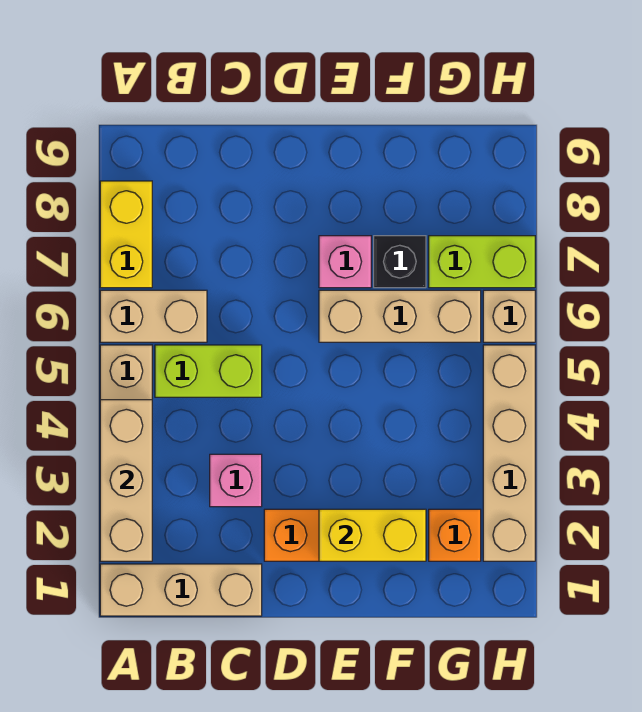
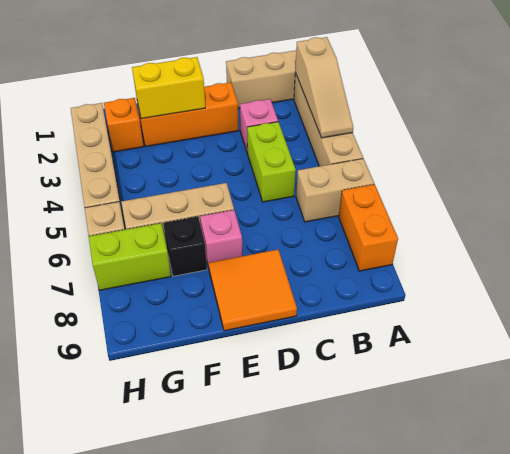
tan brick A2:A4 level 2 -> tan slope A2:A4 level 2 top 2
yellow brick A7:A8 level 1 -> orange brick A7:A8 level 1
lime brick B5:C5 level 1 -> lime brick C4:C5 level 1
none -> orange tile D8:E9 level 1

